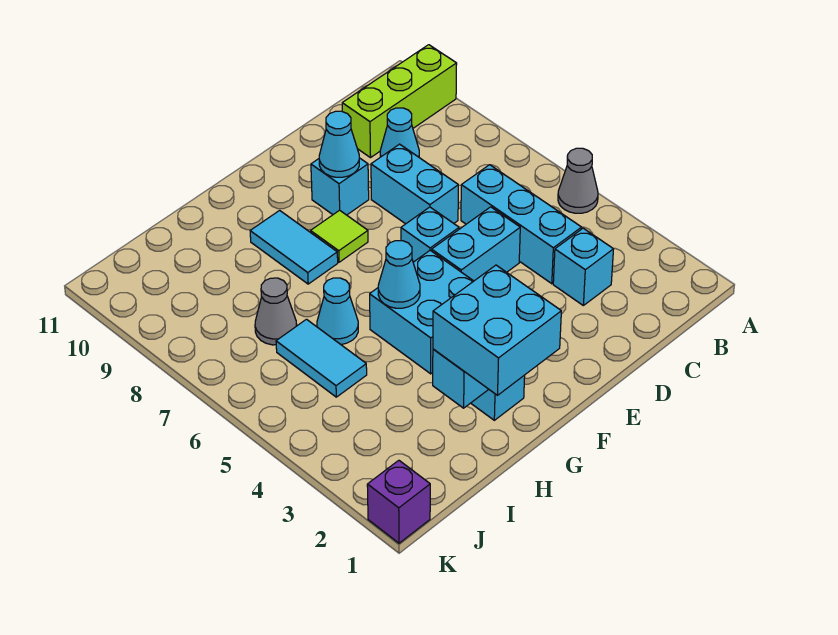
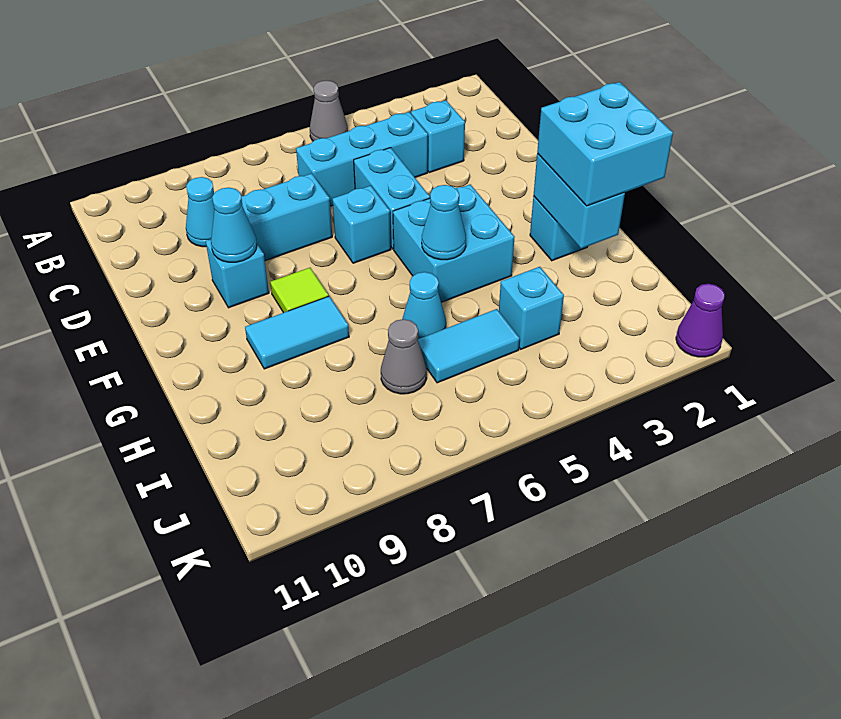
lime brick A10:C10 level 1 -> none
none -> cyan brick I4 level 1
purple brick K1 level 1 -> purple cone K1 level 1

